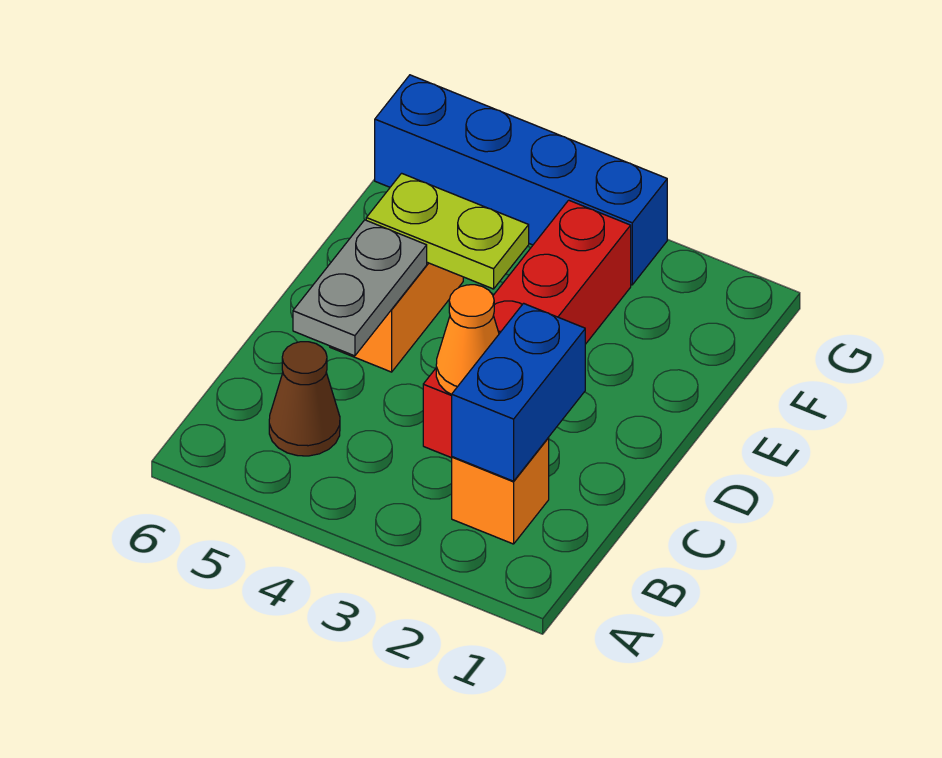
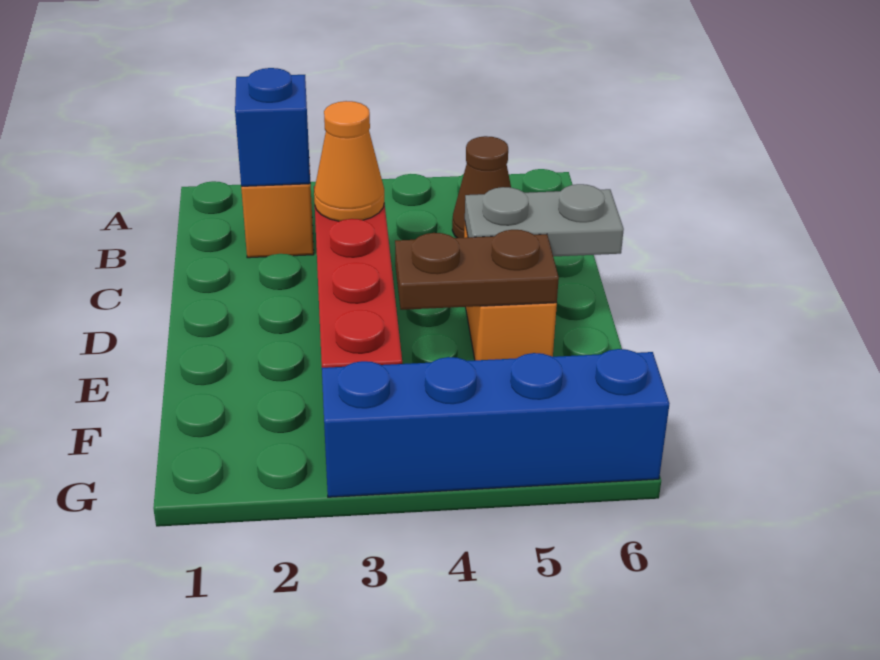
blue brick B2:C2 level 2 -> blue brick B2 level 2
grey plate C5:D5 level 2 -> grey plate D5:D6 level 2
lime plate E4:E5 level 2 -> brown plate E4:E5 level 2

